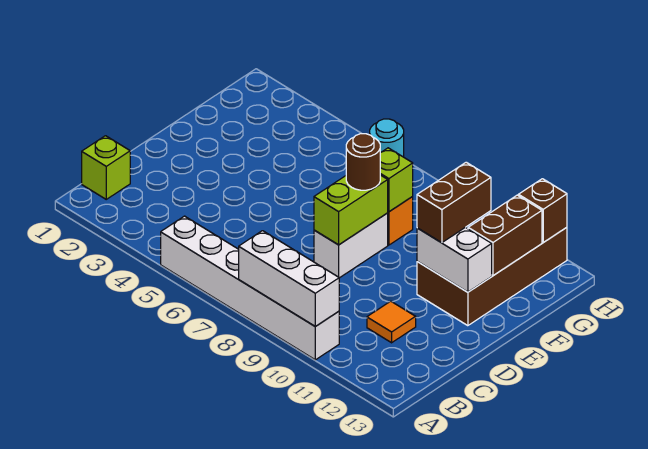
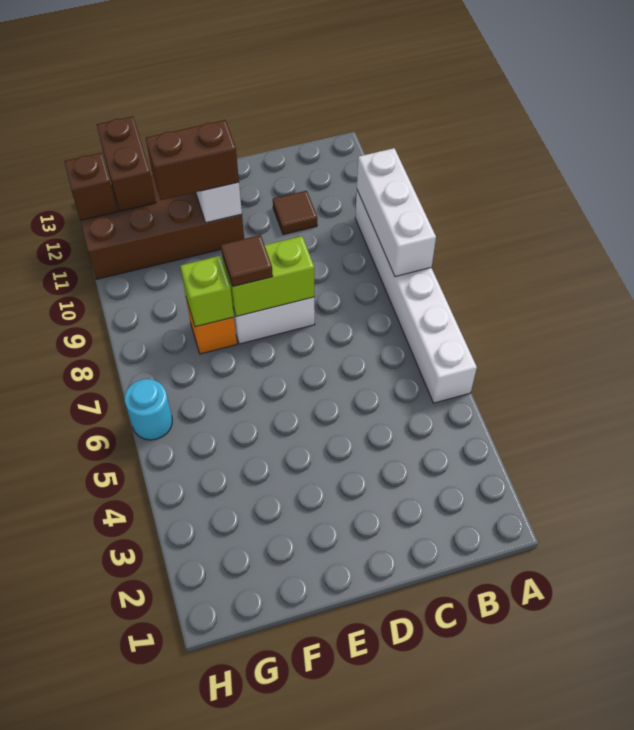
lime brick B1 level 1 -> none
orange tile C11 level 1 -> brown tile C11 level 1
brown round brick E8 level 3 -> brown tile E8 level 3
brown brick F12:G12 level 2 -> brown brick G12:G13 level 2

